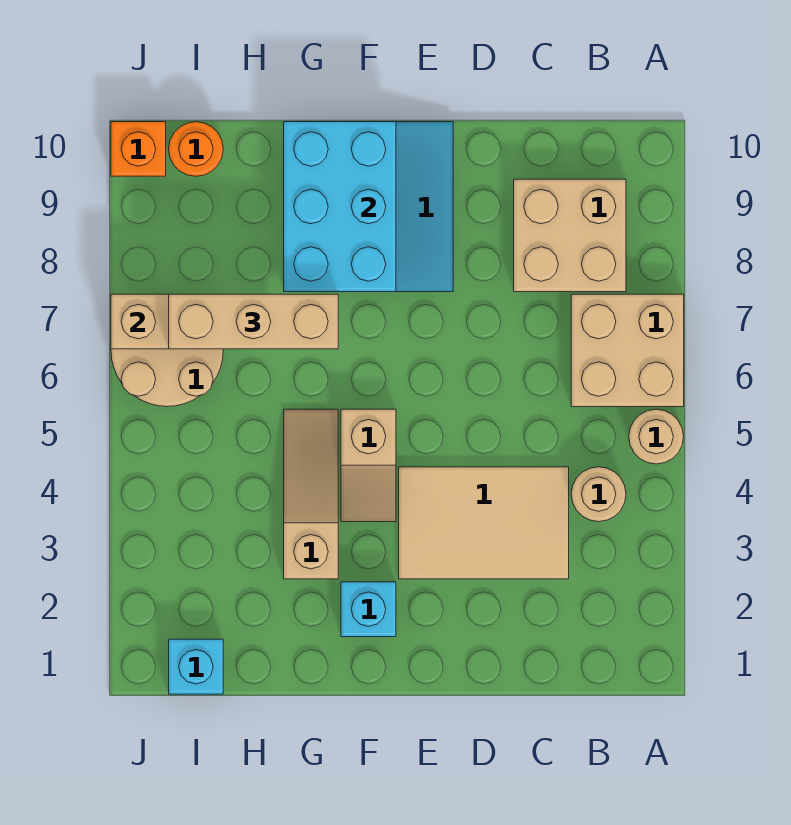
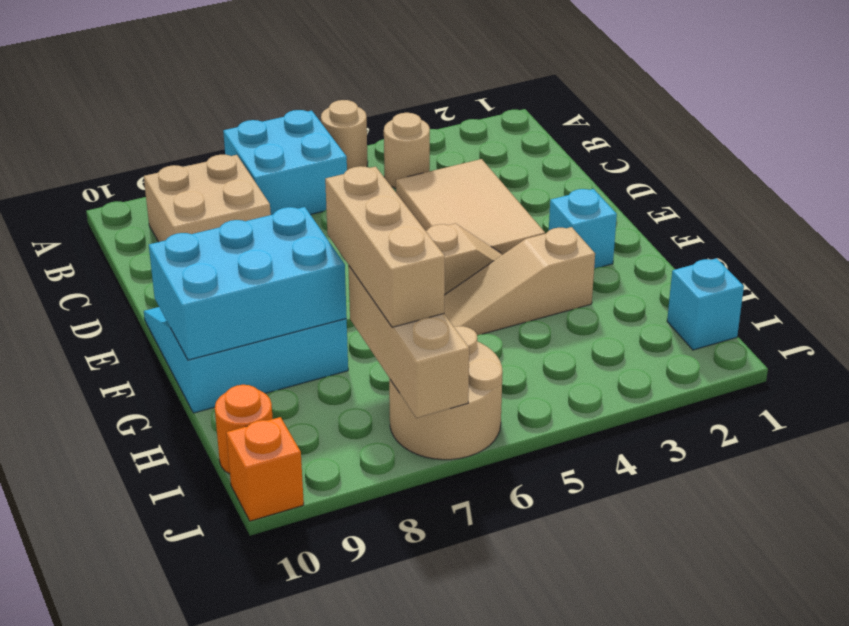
tan brick A6:B7 level 1 -> cyan brick A6:B7 level 1

